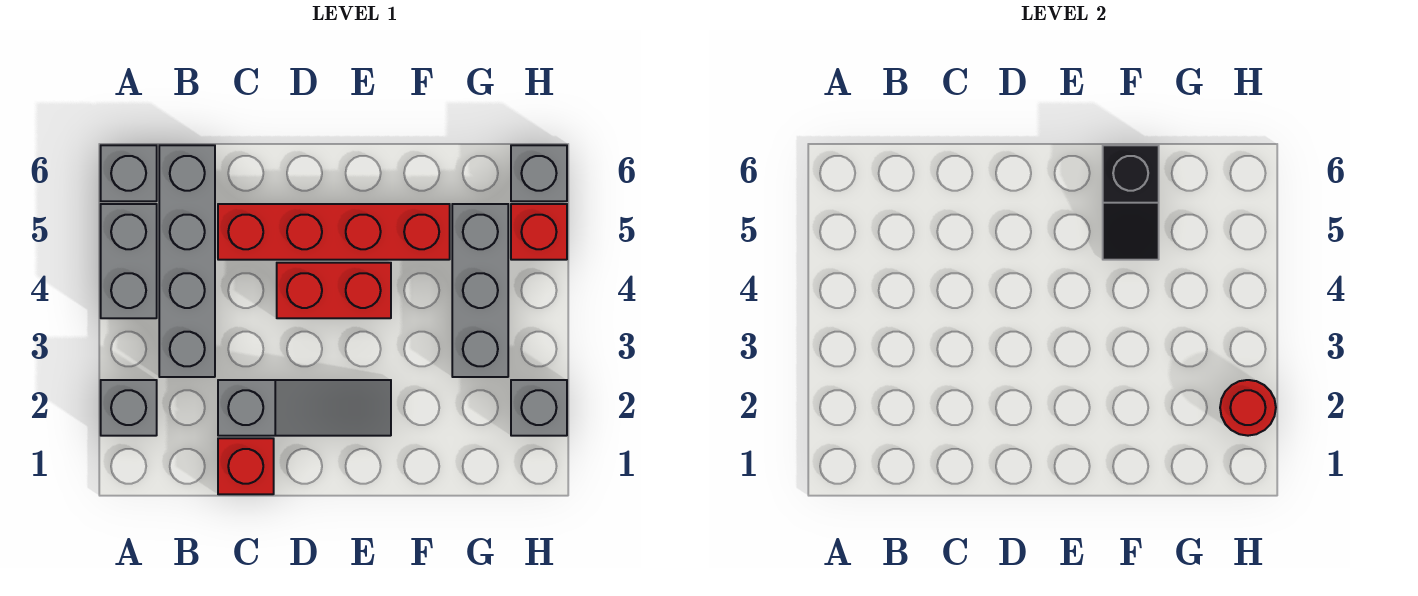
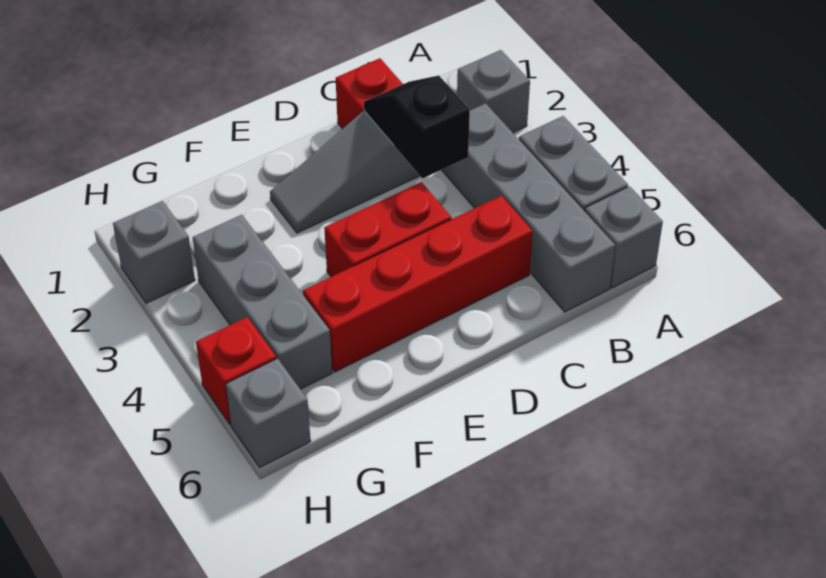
black slope F5:F6 level 2 top 6 -> black slope C2:C3 level 2 top 3
red round brick H2 level 2 -> none

